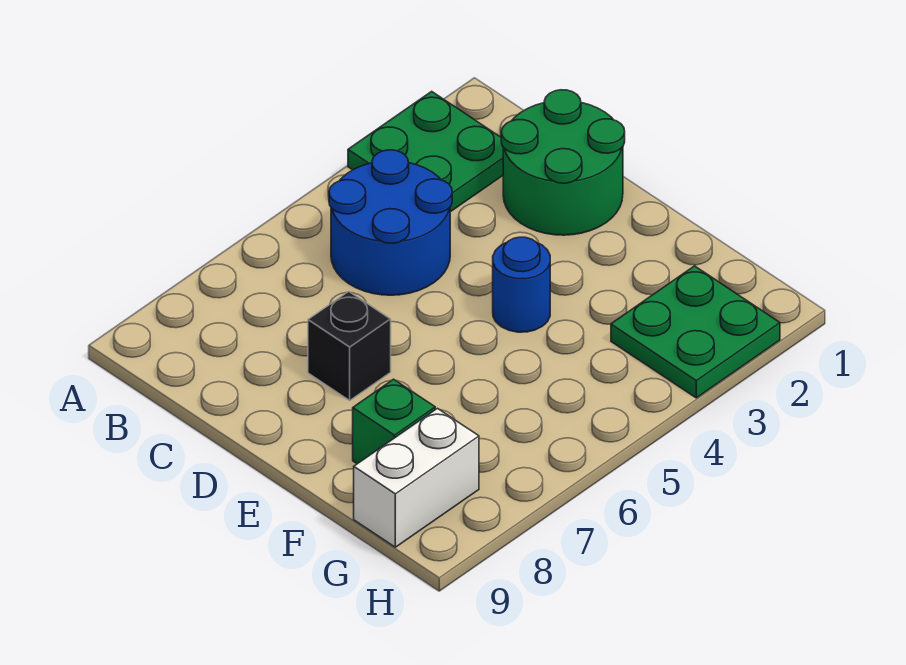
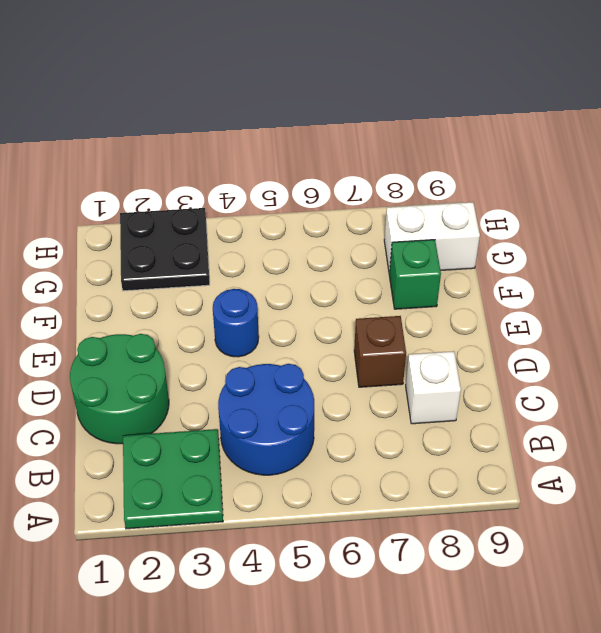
none -> white brick C8 level 1
black brick D7 level 1 -> brown brick D7 level 1
green plate G2:H3 level 1 -> black plate G2:H3 level 1

